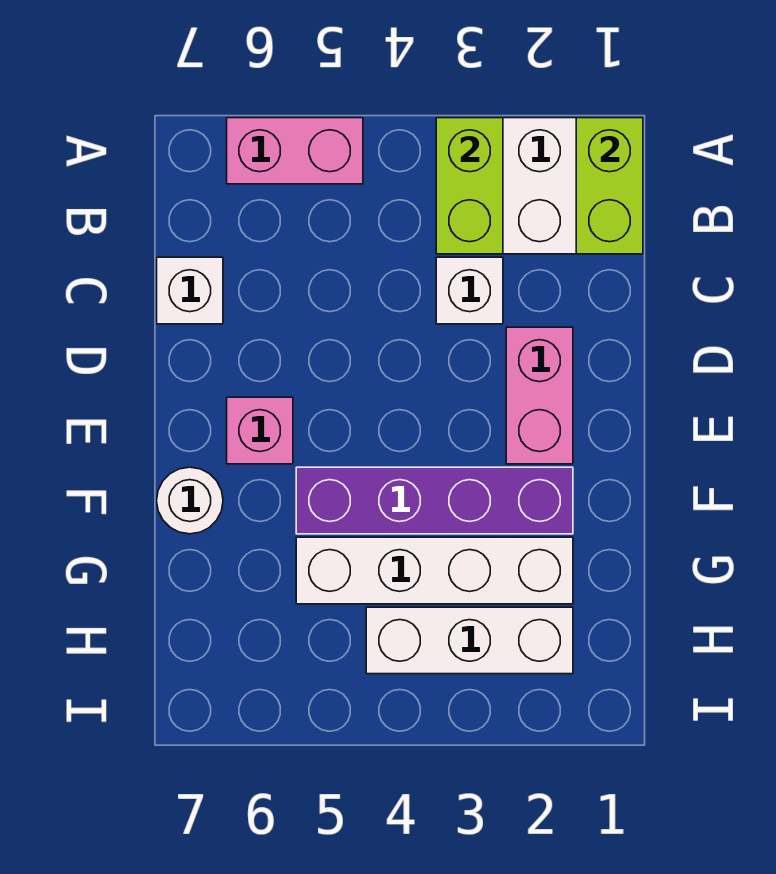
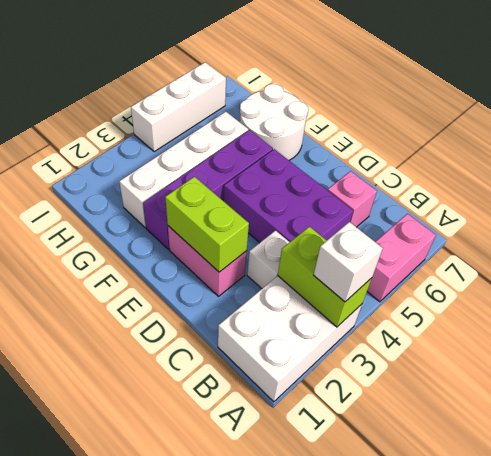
lime brick A1:B1 level 2 -> lime brick D2:E2 level 2
none -> purple brick C4:E5 level 1
white brick C7 level 1 -> white brick A3 level 3
pink brick E6 level 1 -> pink brick C6 level 1
white round brick F7 level 1 -> white round brick F6:G7 level 1
white brick H2:H4 level 1 -> white brick I4:I6 level 1

